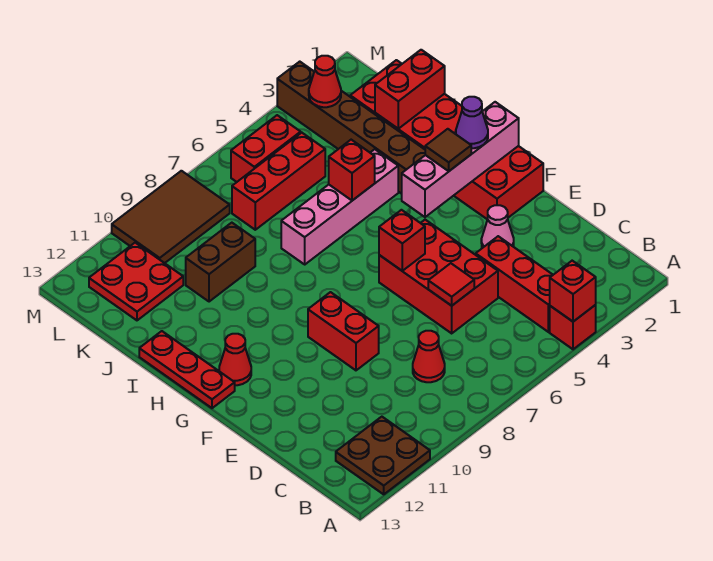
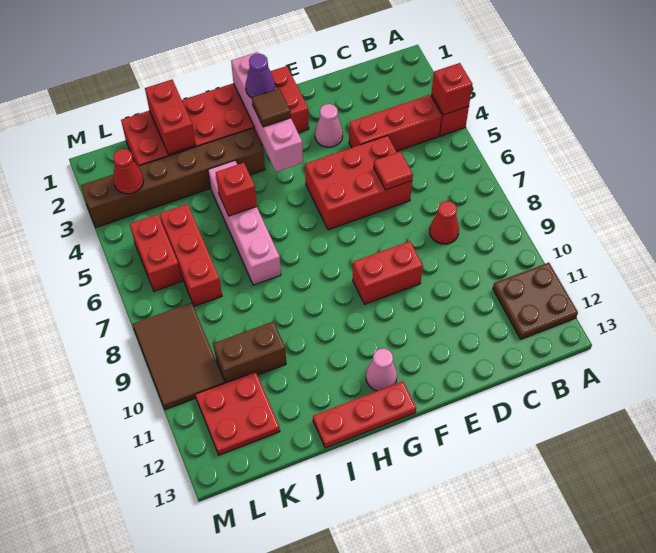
red brick F6 level 2 -> none
red cone G12 level 1 -> pink cone G12 level 1
brown brick J9:J10 level 1 -> brown brick J10:K10 level 1

